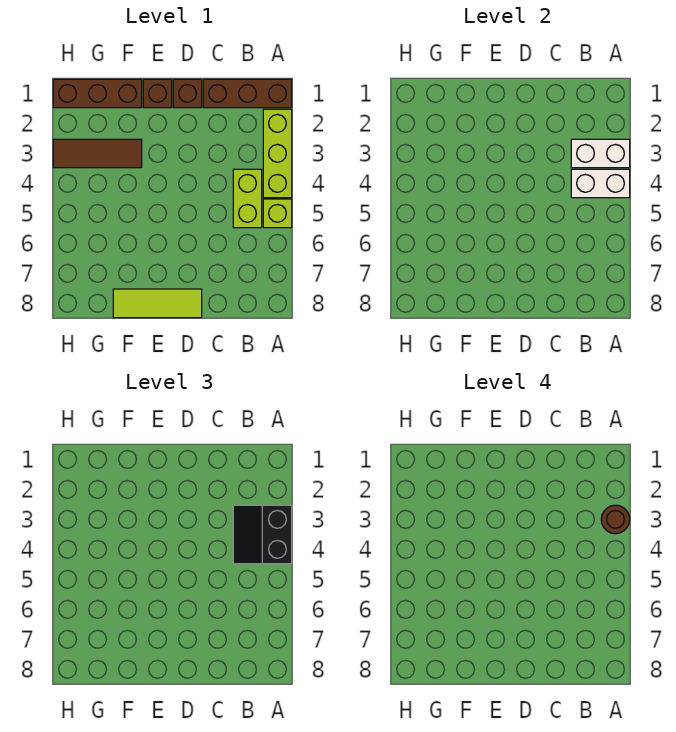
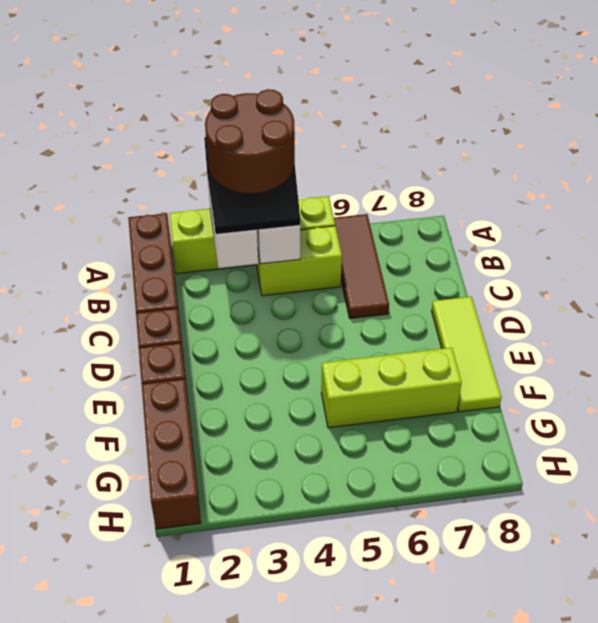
brown round brick A3 level 4 -> brown round brick A3:B4 level 4
brown tile F3:H3 level 1 -> brown tile A6:C6 level 1
none -> lime brick F5:F7 level 1

